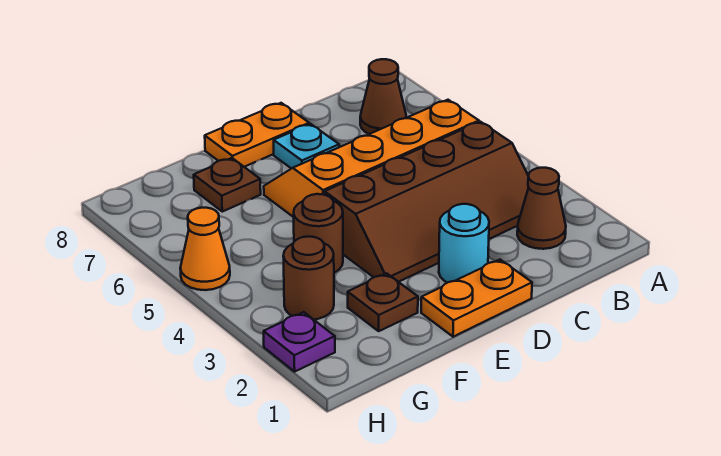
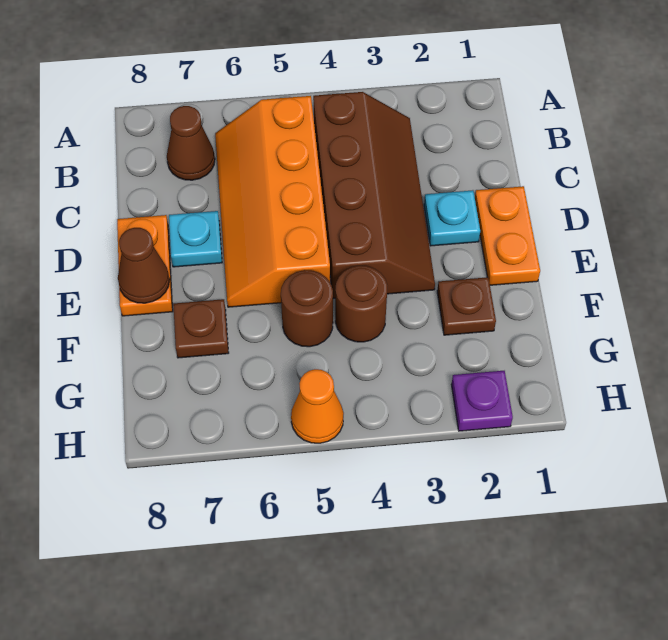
brown cone B2 level 1 -> brown cone E8 level 2
cyan round brick D2 level 1 -> cyan plate D2 level 1
brown round brick G3 level 1 -> brown round brick F5 level 1

